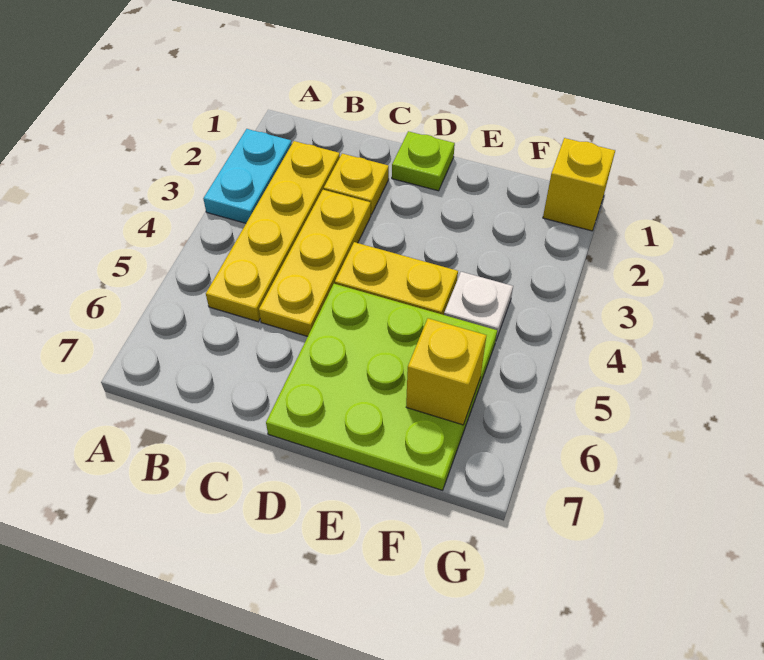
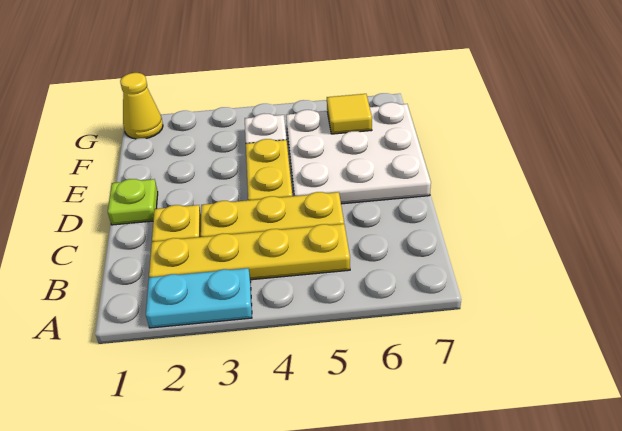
lime plate D5:F7 level 1 -> white plate D5:F7 level 1
yellow brick F6 level 2 -> yellow tile F6 level 2
yellow brick G1 level 1 -> yellow cone G1 level 1

